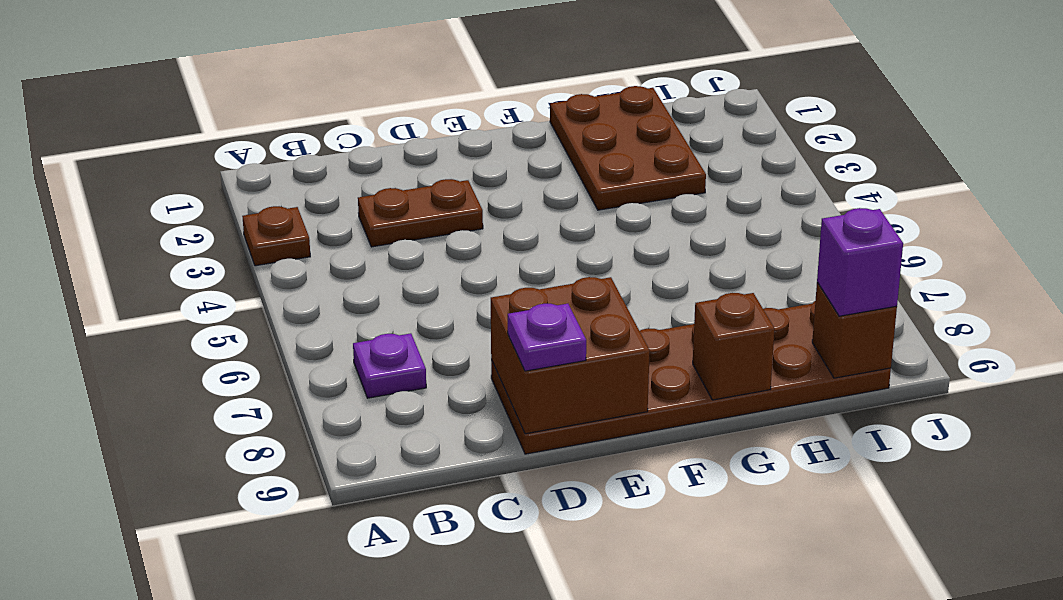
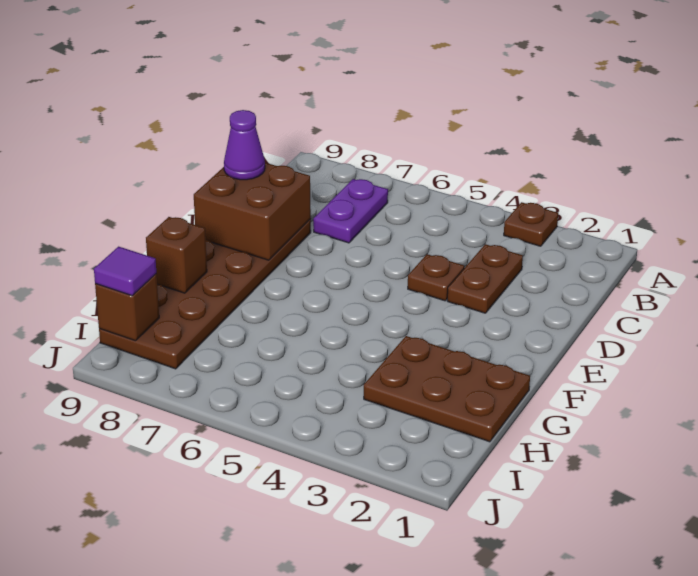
purple plate B7 level 1 -> purple plate B7:C7 level 1
none -> brown plate D4 level 1
purple plate D9 level 3 -> purple cone D9 level 3
purple brick I9 level 3 -> purple tile I9 level 3

